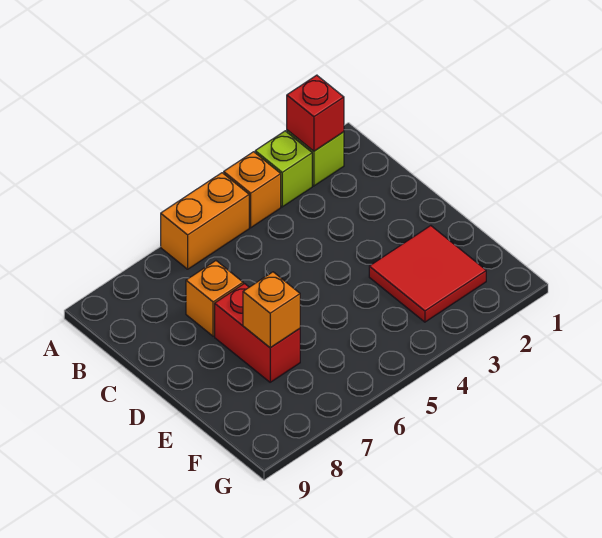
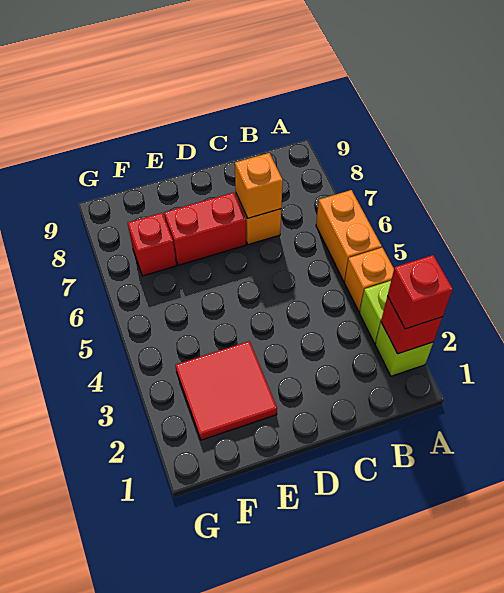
none -> red brick A2 level 3
orange brick E7 level 2 -> orange brick C7 level 2
none -> red brick F7 level 1

